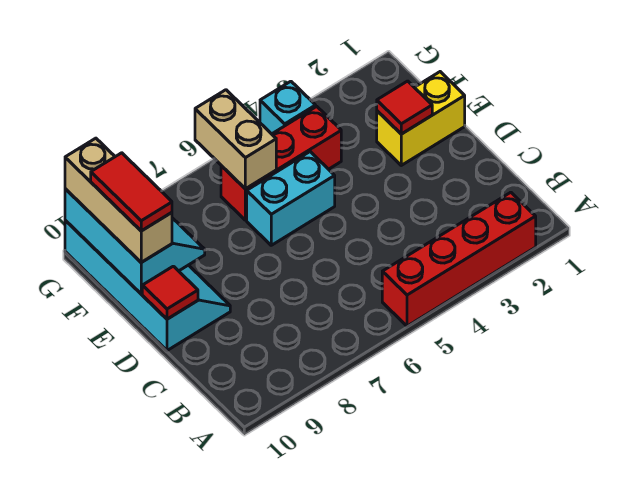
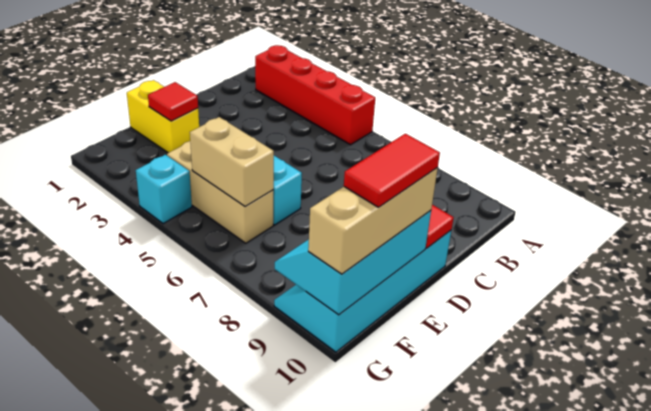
red brick F4:F6 level 1 -> tan brick F4:F6 level 1
tan brick F6:G6 level 2 -> tan brick F5:F6 level 2

